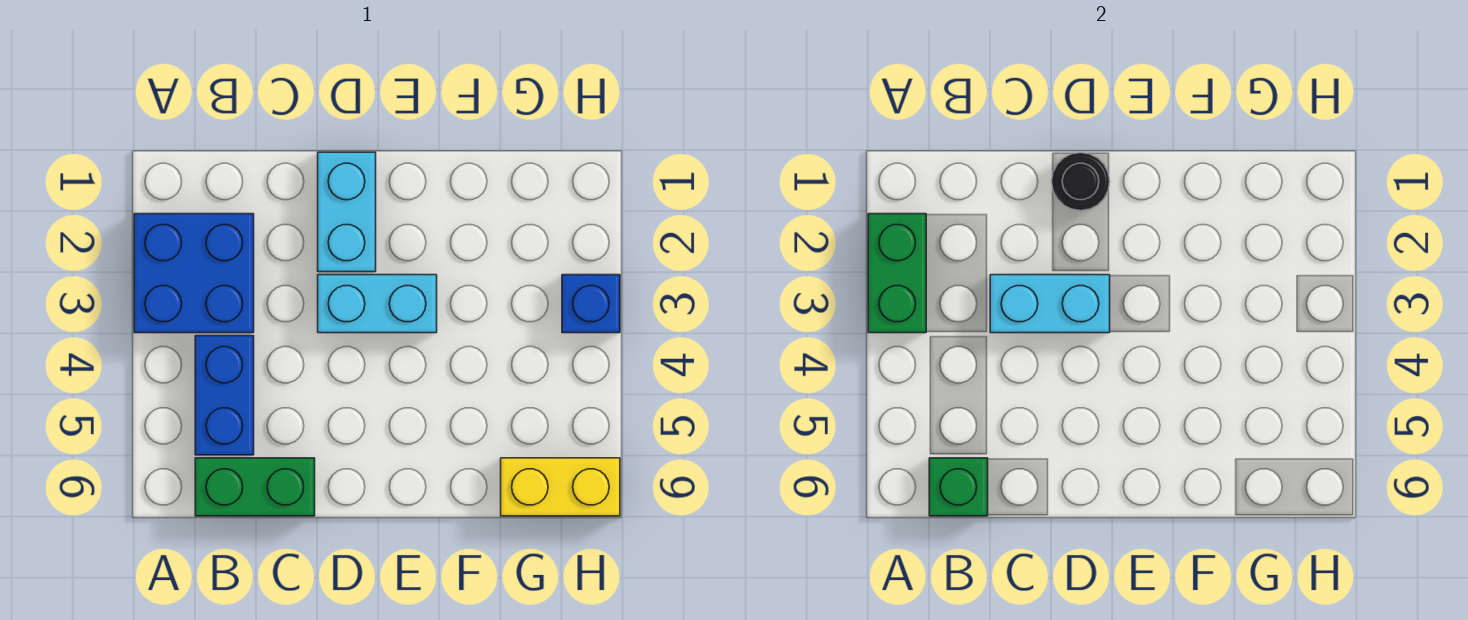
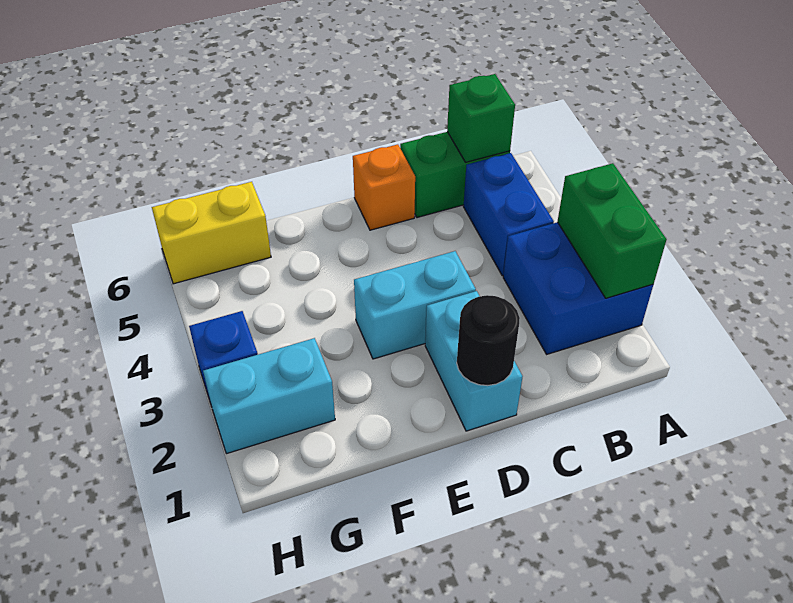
cyan brick C3:D3 level 2 -> cyan brick G2:H2 level 1
none -> orange brick D6 level 1

